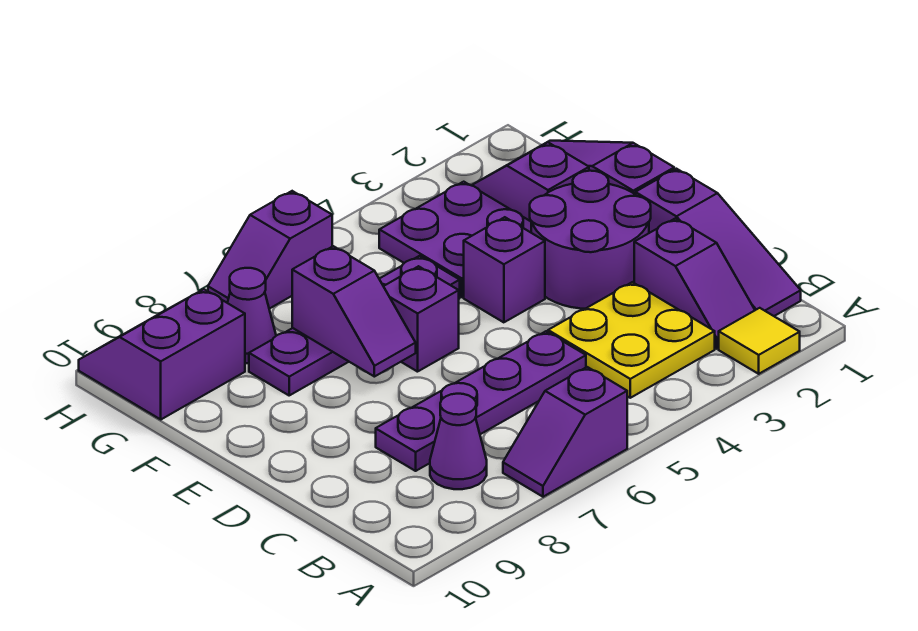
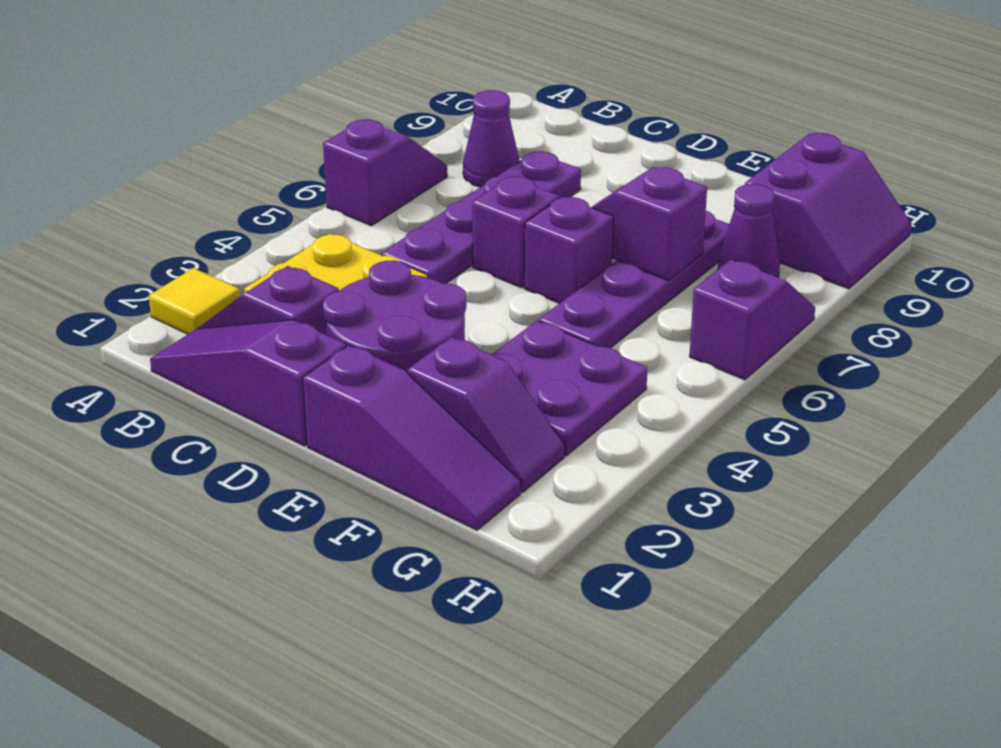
purple brick E4 level 1 -> purple brick D6 level 1

